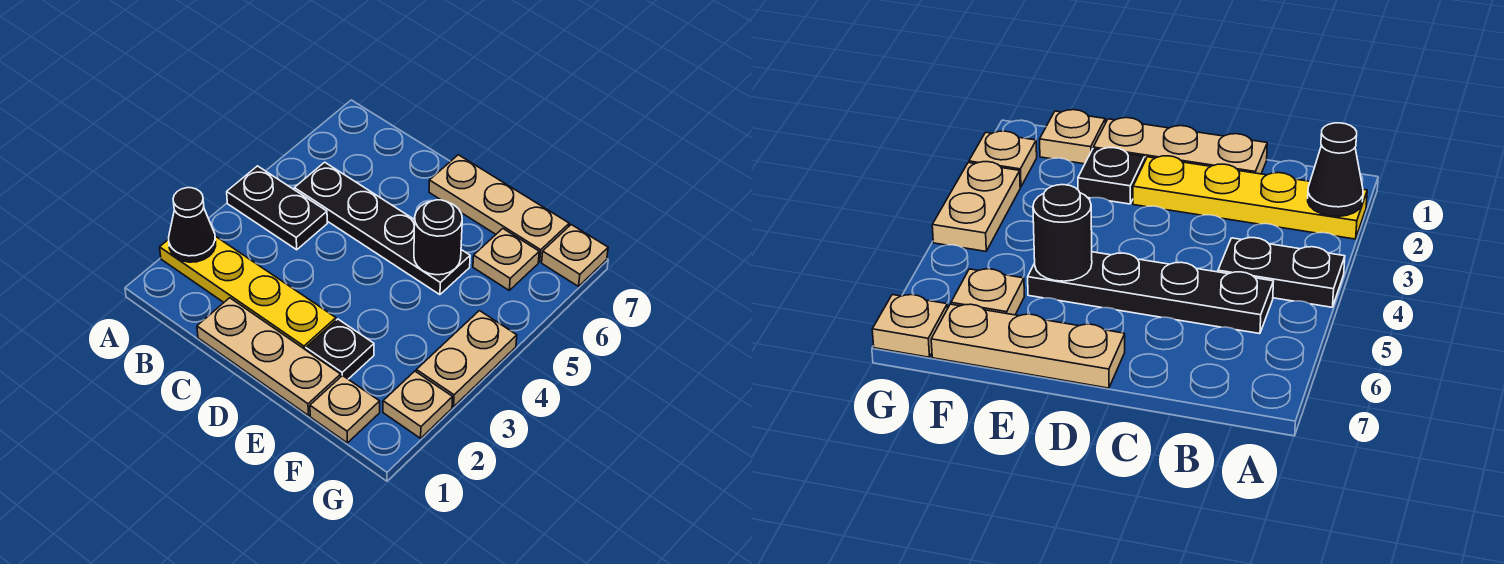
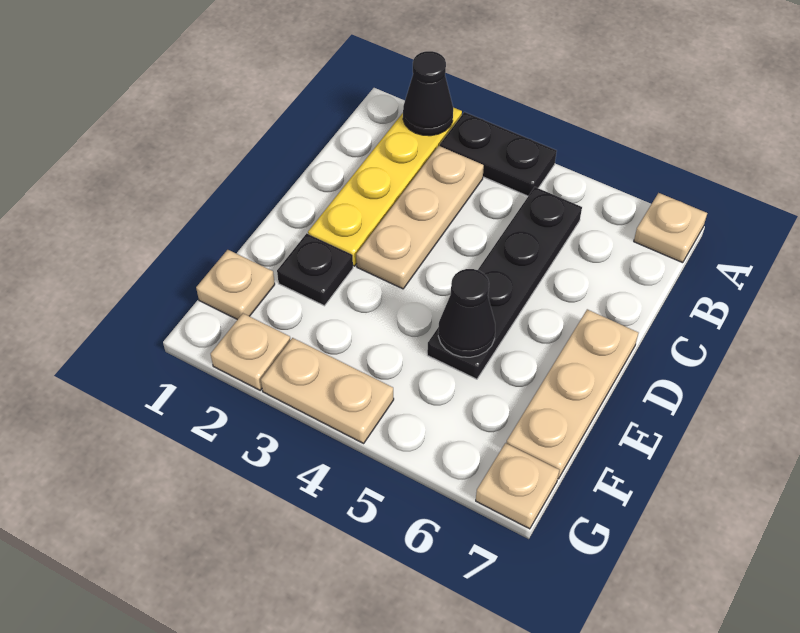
black plate A4:B4 level 1 -> black plate A3:A4 level 1
tan plate C1:E1 level 1 -> tan plate B3:D3 level 1
black round brick E5 level 2 -> black cone E5 level 2
tan plate F6 level 1 -> tan plate A7 level 1

